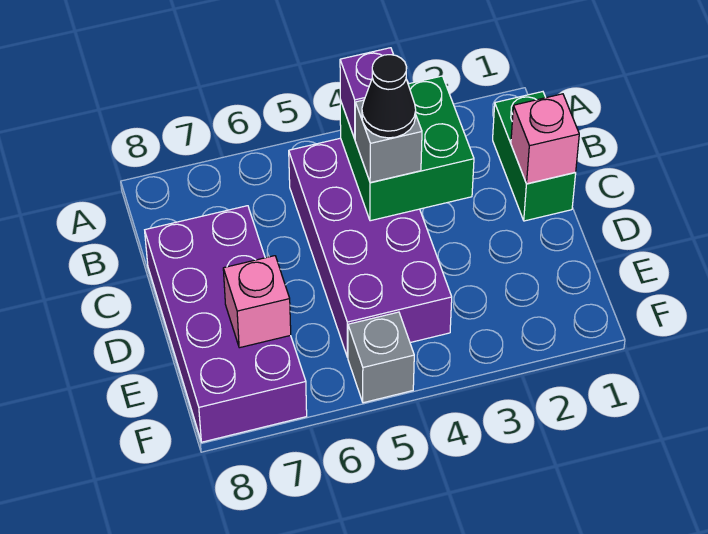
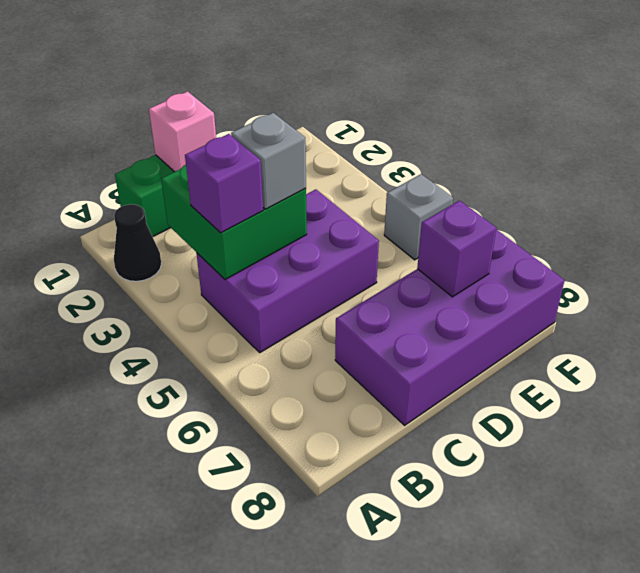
purple brick B4:E5 level 1 -> purple brick B4:D5 level 1
black cone C4 level 4 -> black cone A2 level 1
pink brick E7 level 2 -> purple brick E7 level 2

